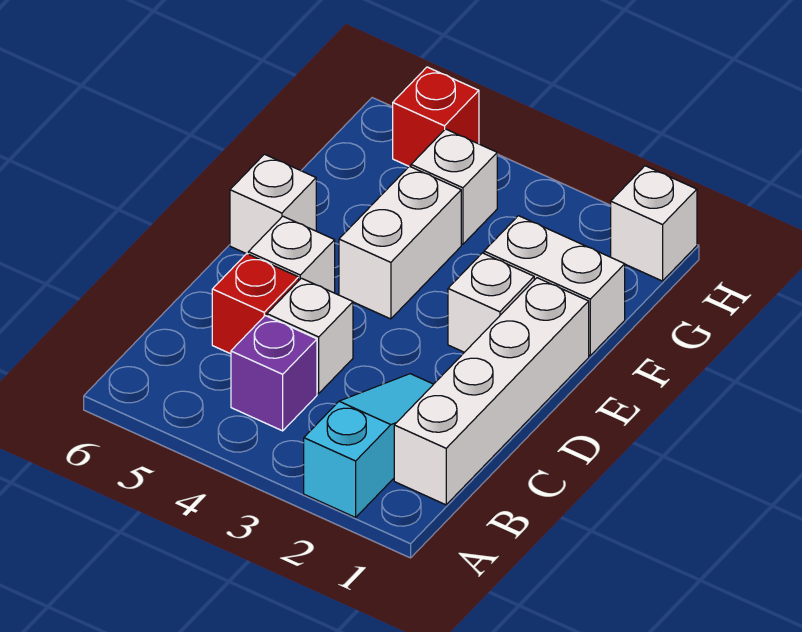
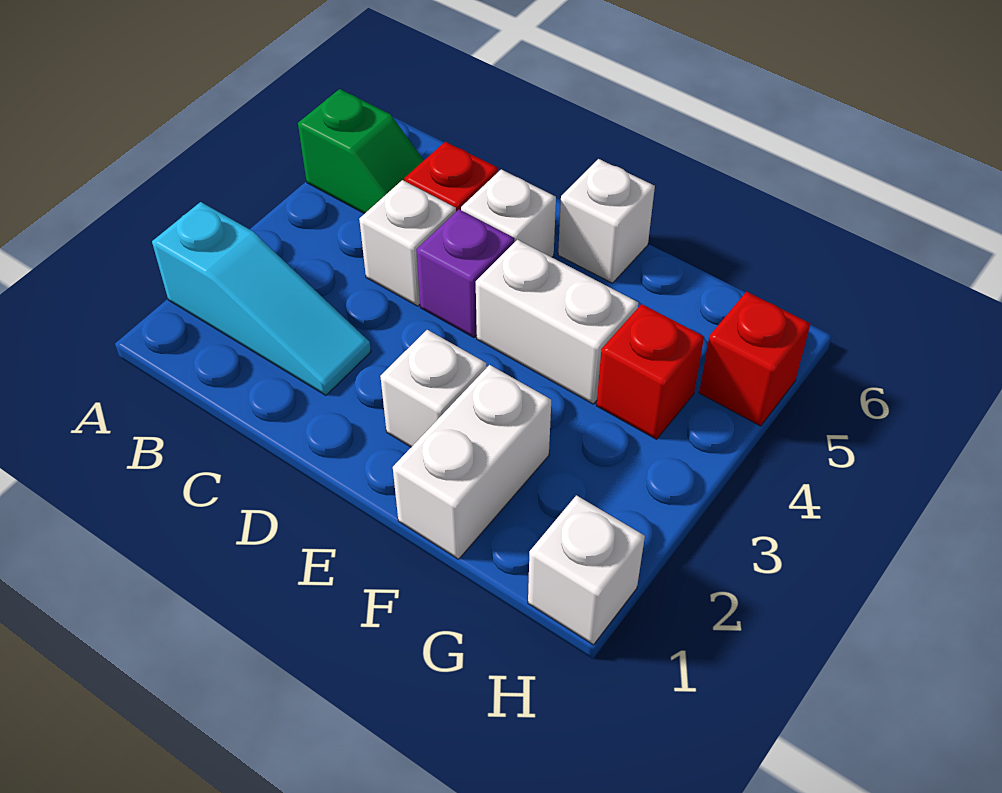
none -> green slope A5:B5 level 1 top A
white brick B1:E1 level 1 -> none
purple brick B4 level 1 -> purple brick D4 level 1
white brick G4 level 1 -> red brick G4 level 1

